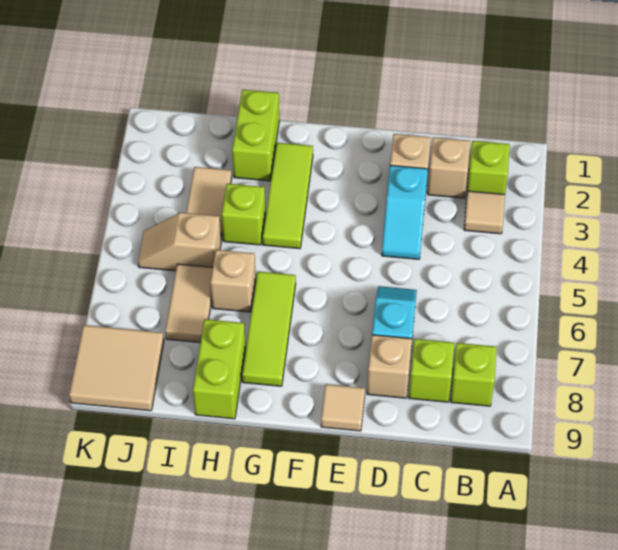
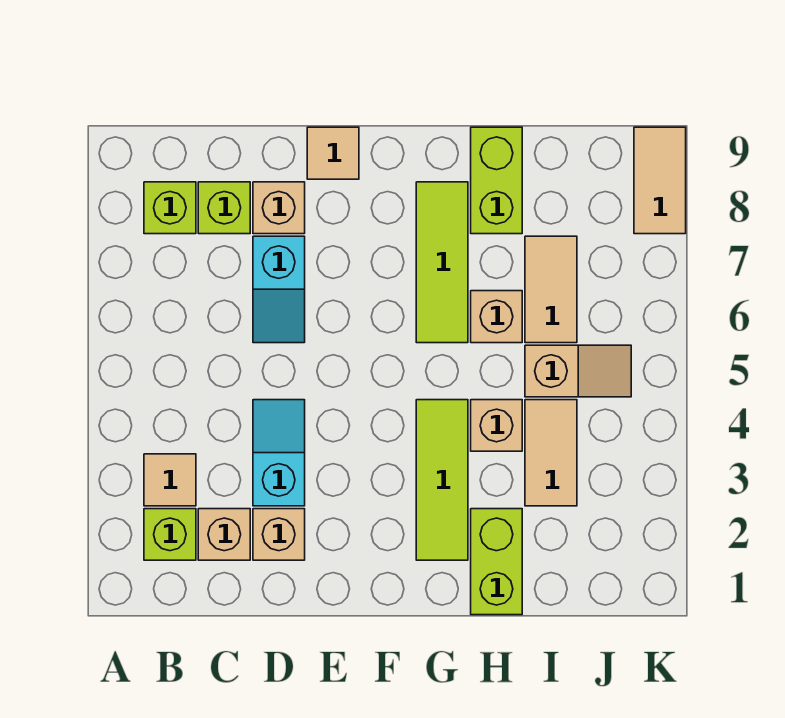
lime brick H4 level 1 -> tan brick H4 level 1
tan tile J8:K9 level 1 -> tan tile K8:K9 level 1

